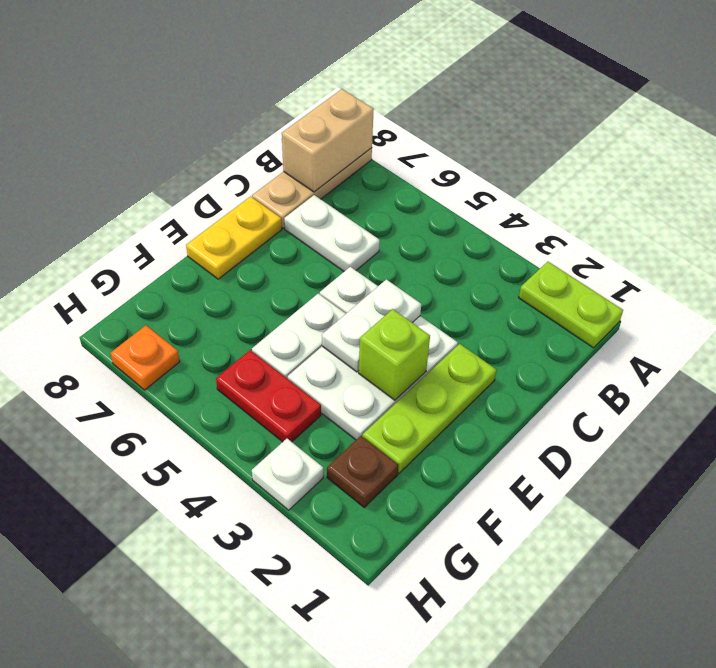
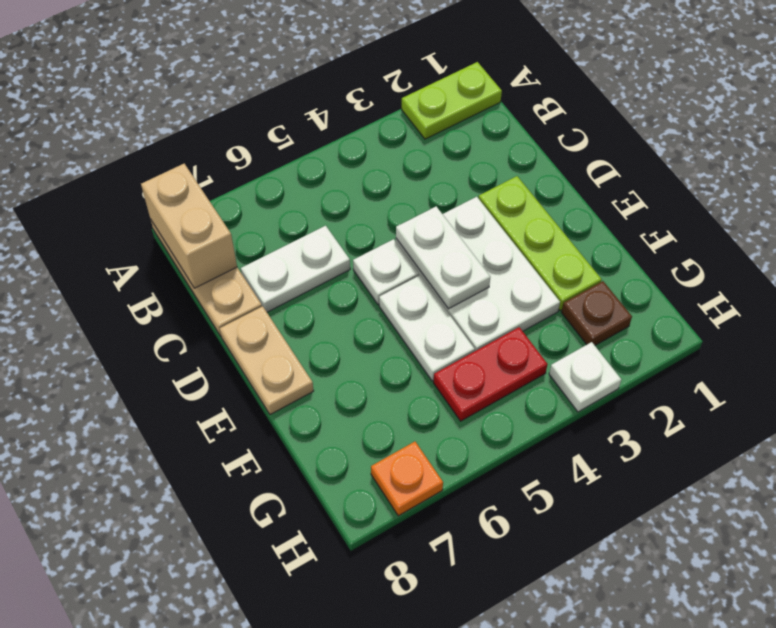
yellow plate D8:E8 level 1 -> tan plate D8:E8 level 1
lime brick E3 level 2 -> none

